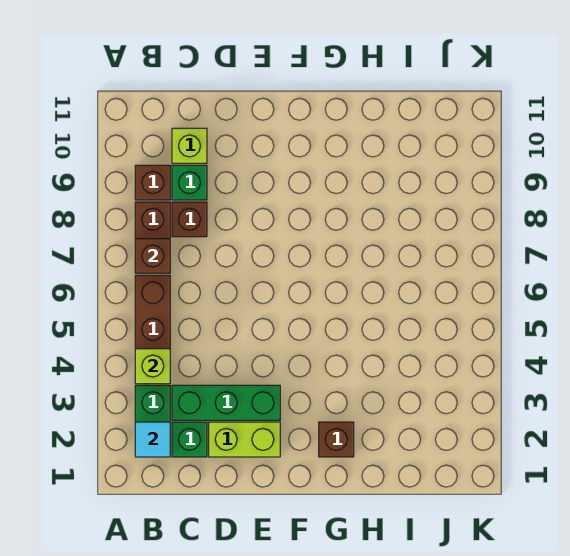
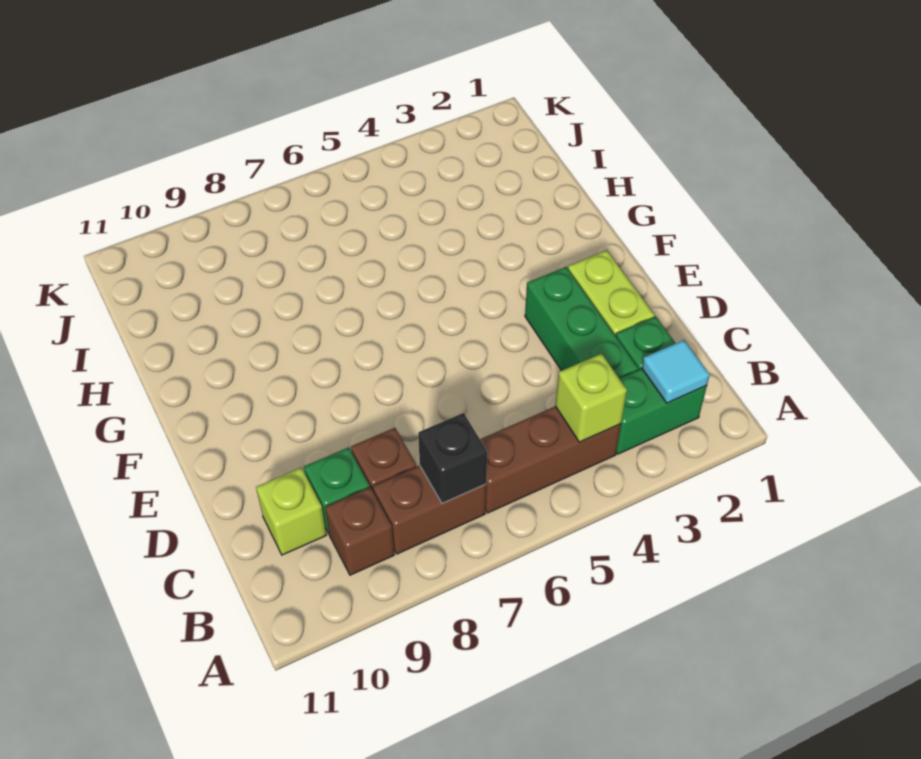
brown brick B7 level 2 -> black brick B7 level 2
brown brick G2 level 1 -> none

